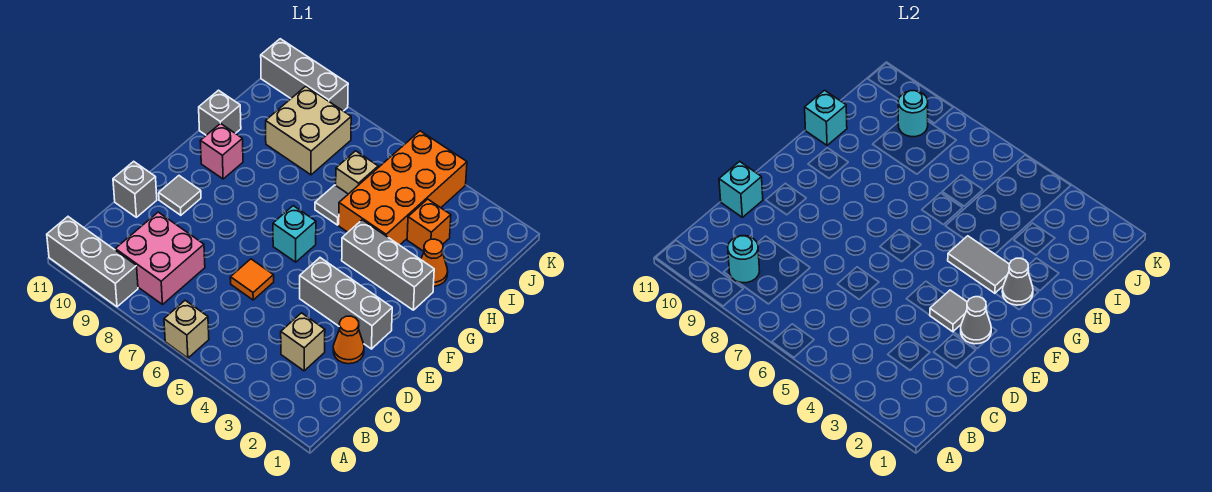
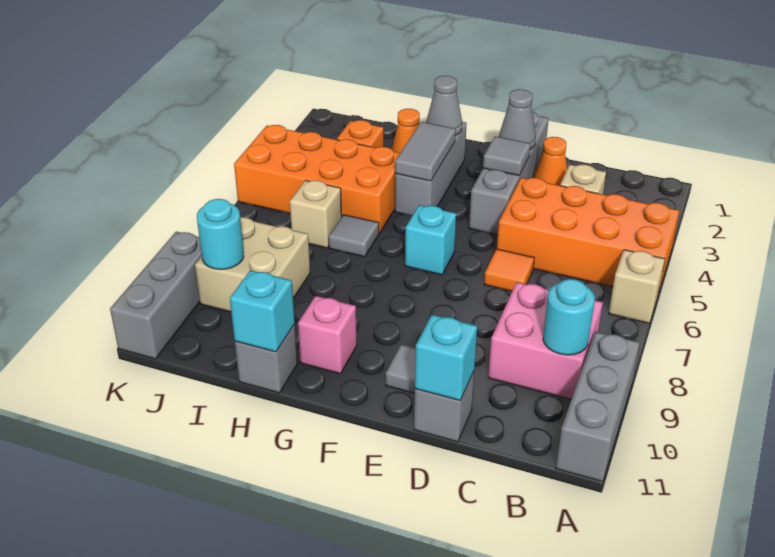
none -> orange brick A4:D5 level 1
grey brick E2:E4 level 1 -> grey brick E1:E4 level 1

